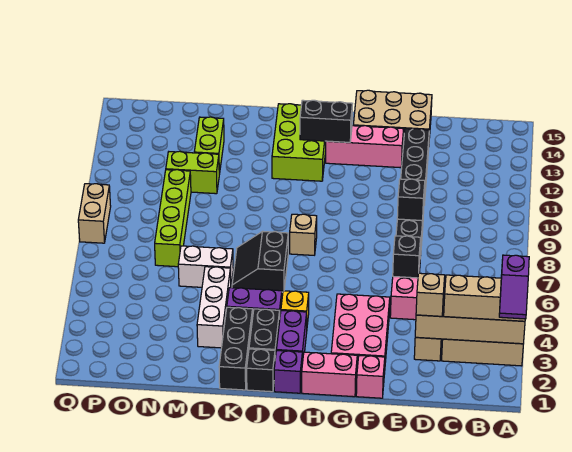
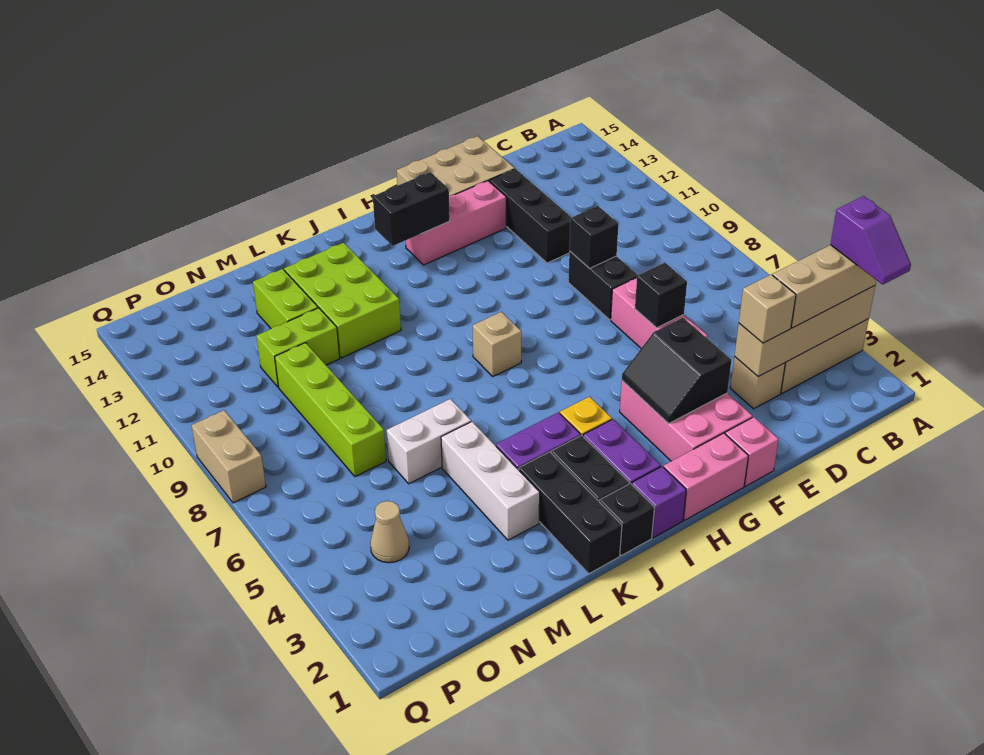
lime brick I12:J14 level 1 -> lime brick K11:L13 level 1
black slope J6:K7 level 1 top J -> black slope F3:G4 level 2 top F
none -> tan cone O4 level 1

